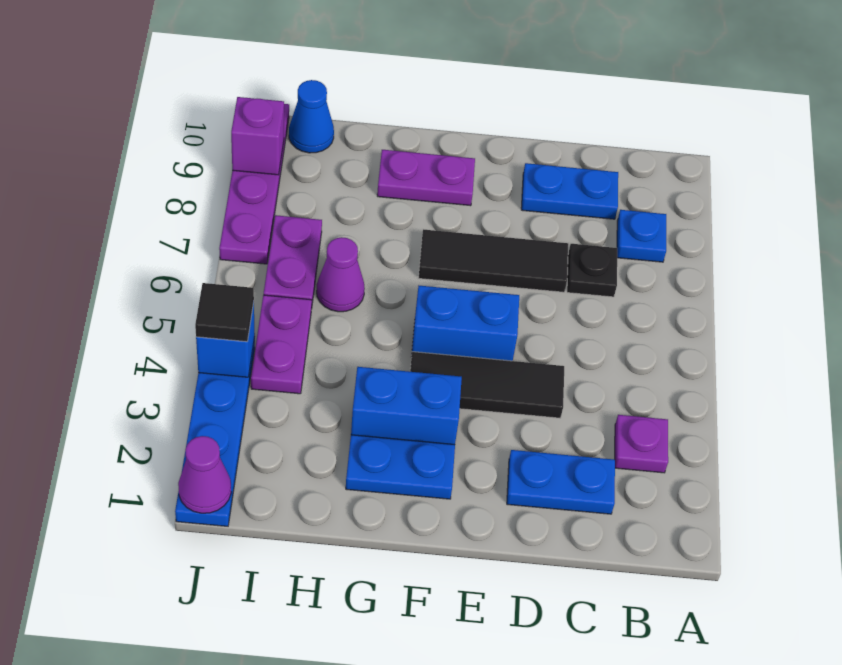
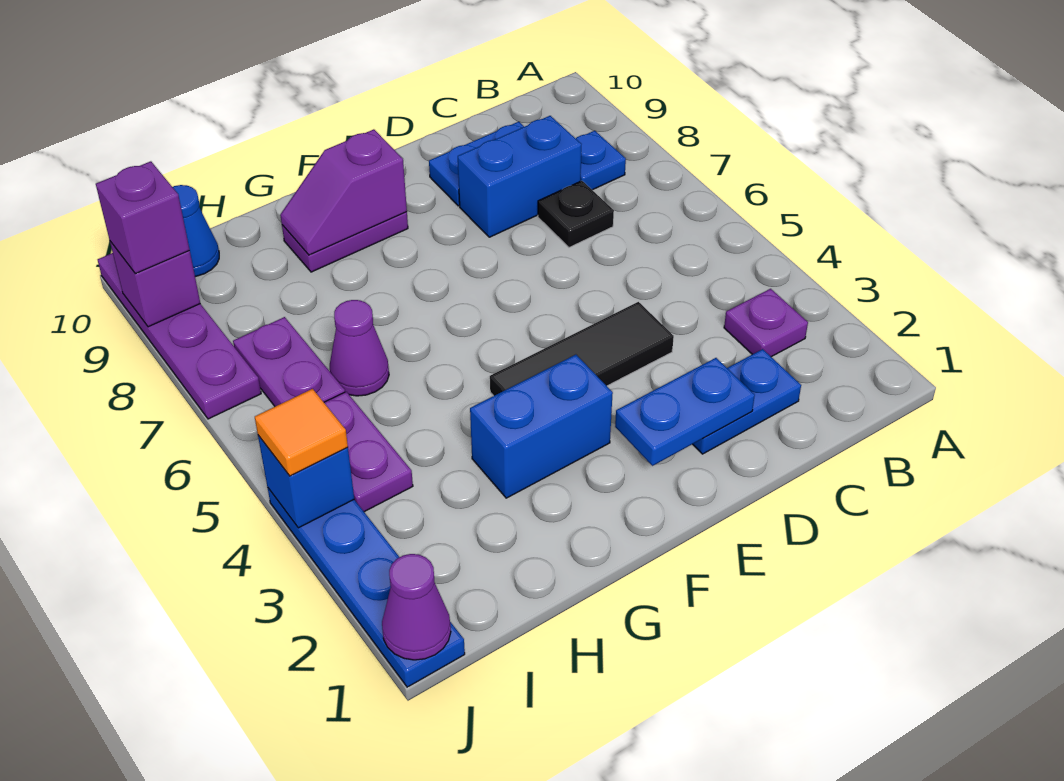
black tile D7:F7 level 1 -> none
blue brick E5:F5 level 1 -> blue brick C8:D8 level 1
blue plate F2:G2 level 1 -> blue plate D2:E2 level 2
none -> purple slope F9:G9 level 2 top F
black tile J4 level 3 -> orange tile J4 level 3
none -> purple brick J9 level 3

